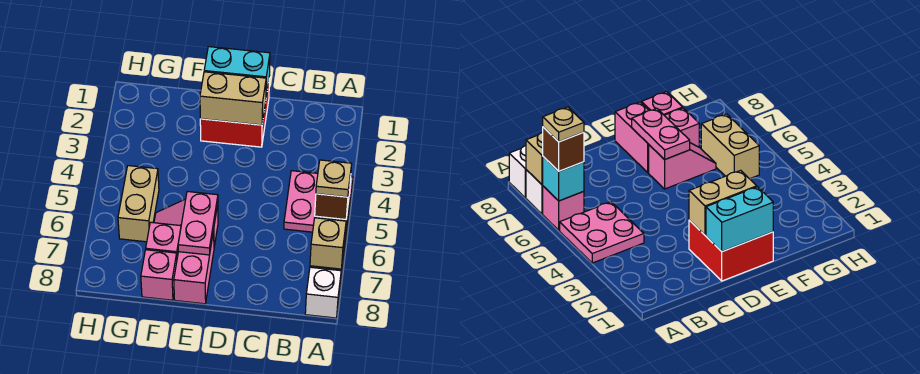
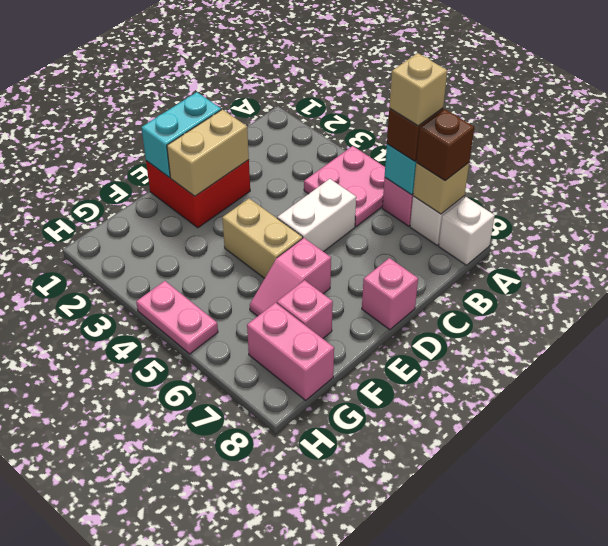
tan plate A6 level 4 -> tan brick A6 level 4
none -> brown brick A7 level 3
none -> white brick C5:D5 level 1
pink plate E6:E7 level 2 -> pink plate H4:H5 level 1
pink brick E7:E8 level 1 -> pink brick G7:G8 level 1
pink brick F8 level 1 -> pink brick D8 level 1
tan brick G5:G6 level 1 -> tan brick E4:E5 level 1

